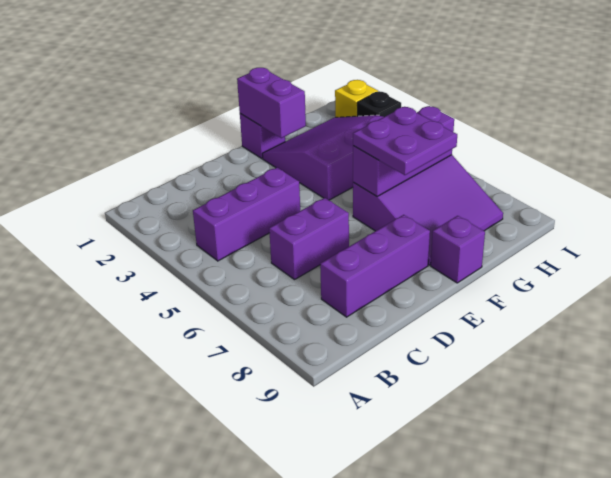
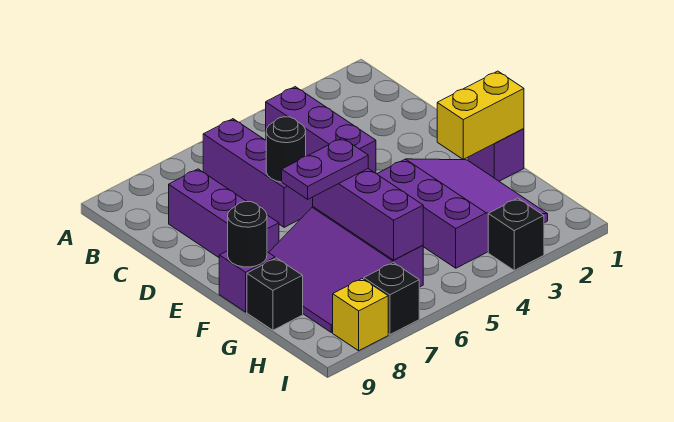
purple brick C6:D6 level 1 -> purple brick B6:D6 level 1
none -> black round brick D6 level 2
purple brick F1:F2 level 2 -> yellow brick F1:F2 level 2
purple plate F6:G7 level 3 -> purple plate F6:F7 level 3
none -> black round brick F9 level 2
none -> black brick G9 level 1
yellow brick I2 level 1 -> yellow brick I8 level 1
none -> black brick I7 level 1

